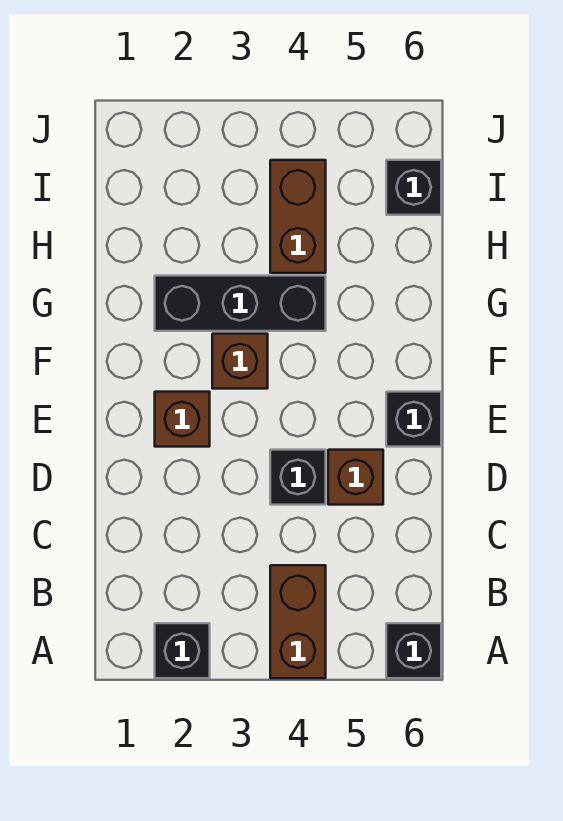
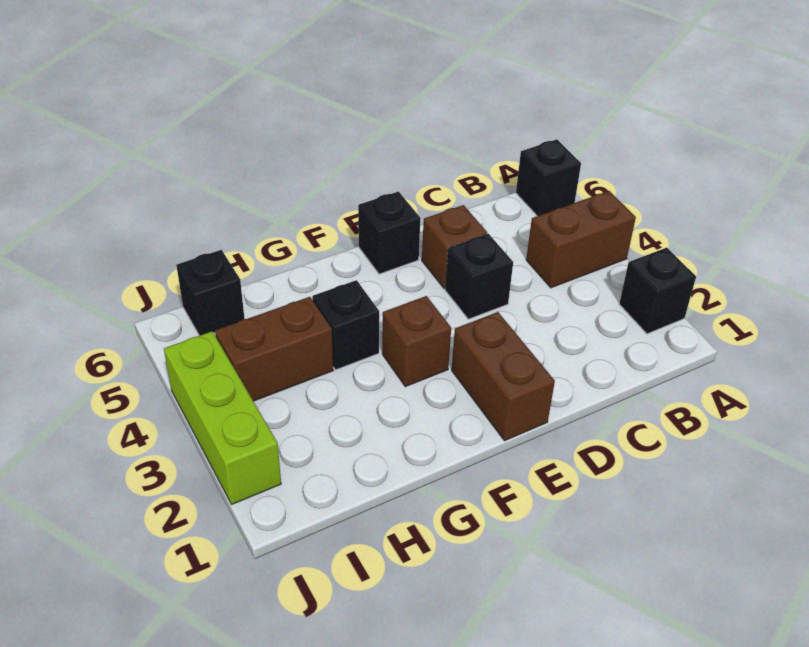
brown brick E2 level 1 -> brown brick E1:E2 level 1
black brick G2:G4 level 1 -> black brick G4 level 1
none -> lime brick J2:J4 level 1

